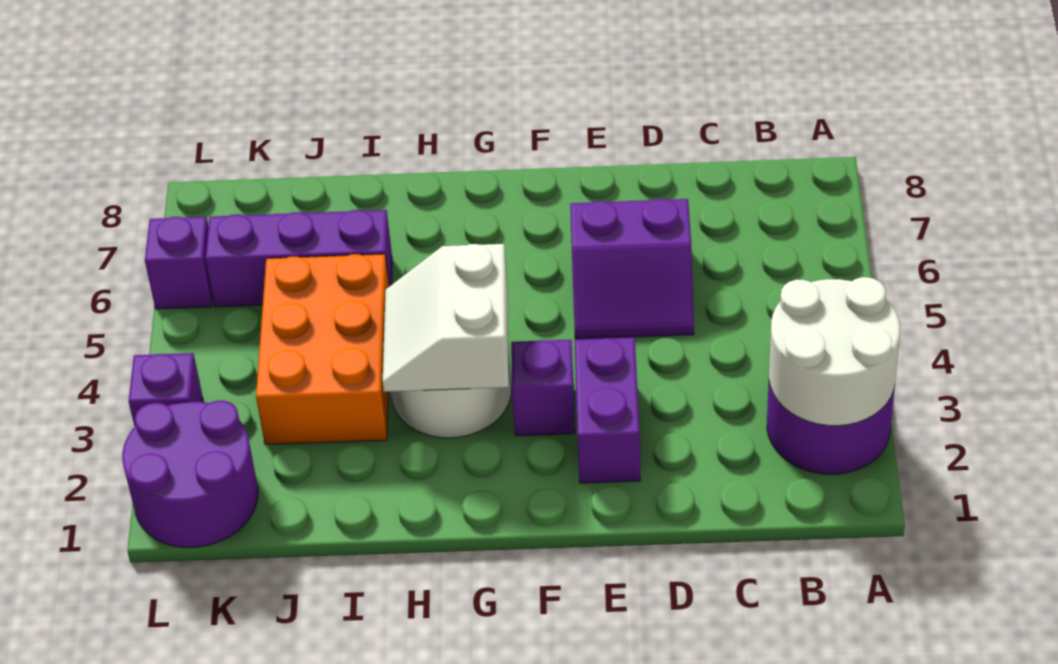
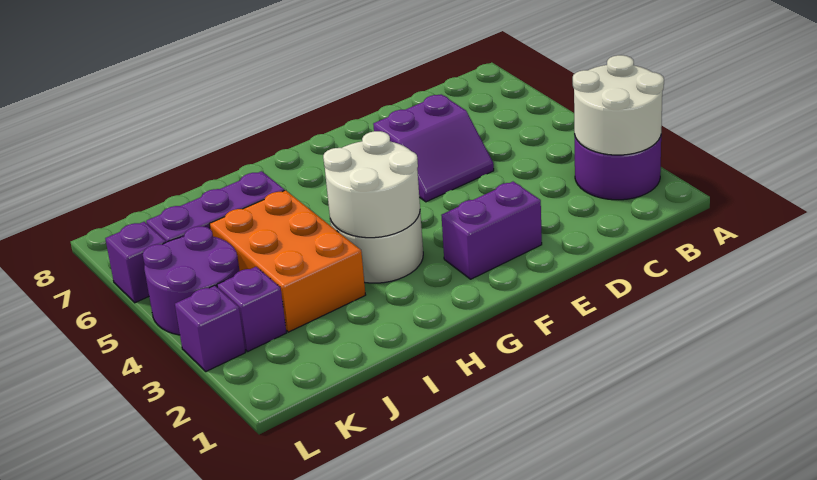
purple brick E2:E3 level 1 -> purple brick E2:F2 level 1
purple brick F3 level 1 -> purple brick K3 level 1
white slope G3:H4 level 2 top G -> white round brick G3:H4 level 2
purple round brick K1:L2 level 1 -> purple round brick K4:L5 level 1

